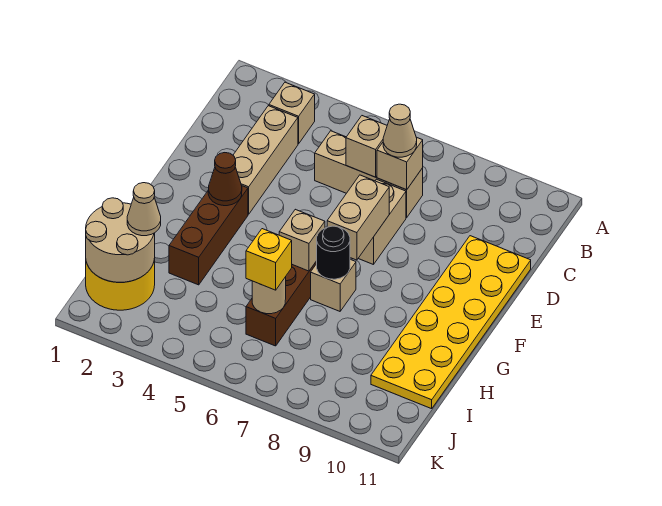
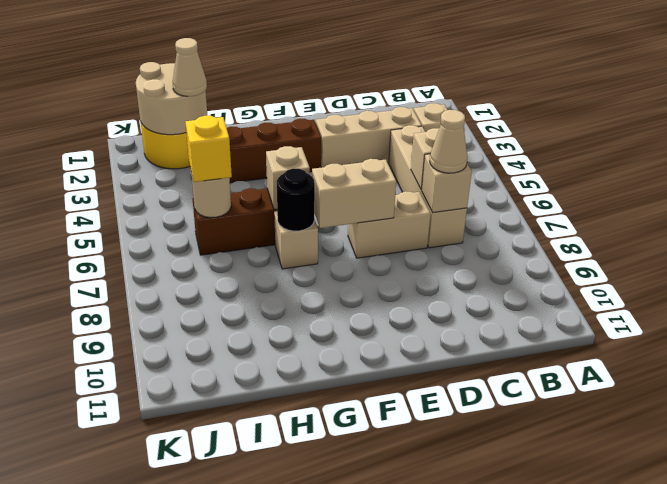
tan brick C5:C7 level 1 -> tan brick C4:C7 level 1
yellow plate D10:I11 level 1 -> none
brown cone F3 level 2 -> none

